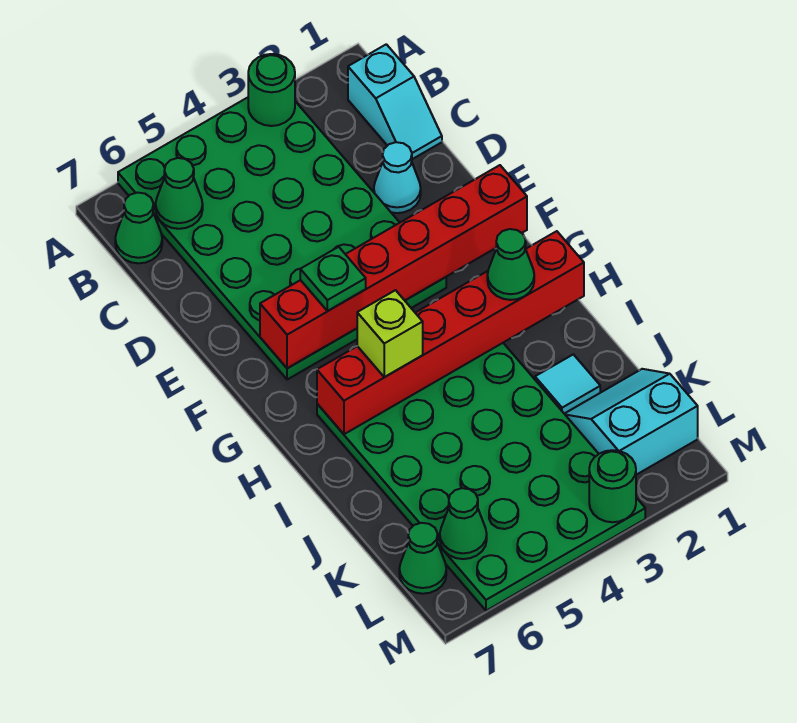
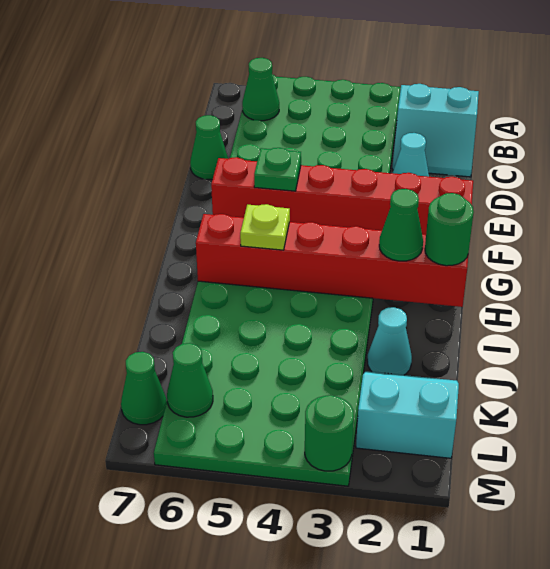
green round brick A3 level 2 -> green round brick H1 level 3
cyan slope B1:C1 level 1 top B -> cyan slope B1:C2 level 1 top B
green cone B7 level 1 -> green cone D7 level 1
lime brick H5 level 3 -> lime plate H5 level 3
cyan tile J2 level 1 -> cyan cone J2 level 1

